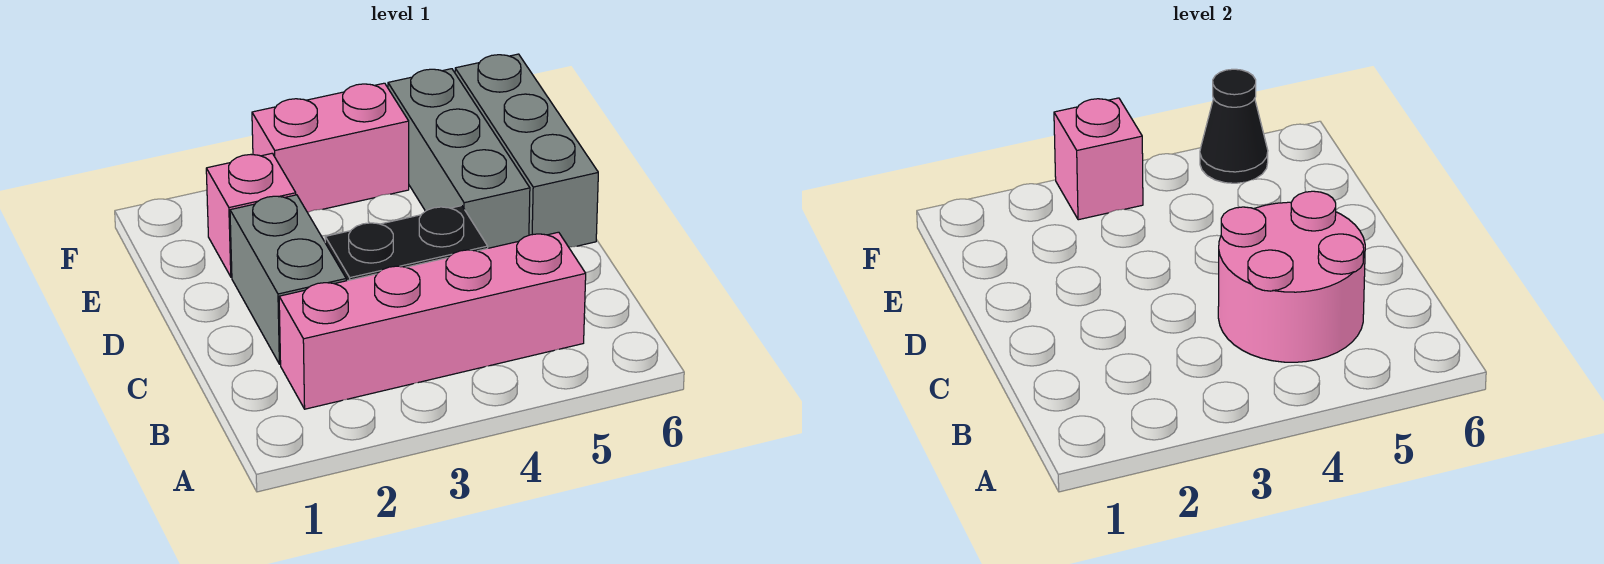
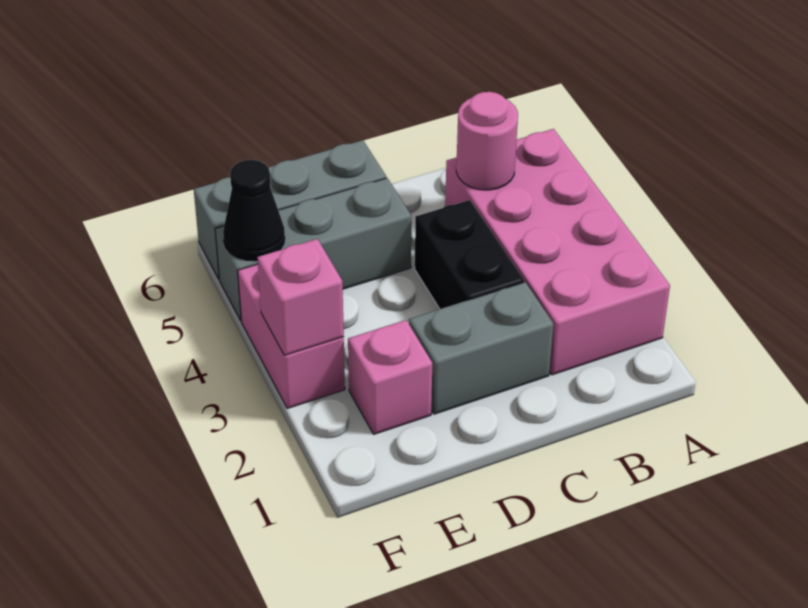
pink brick B2:B5 level 1 -> pink brick A2:B5 level 1
pink round brick B4:C5 level 2 -> pink round brick B5 level 2

